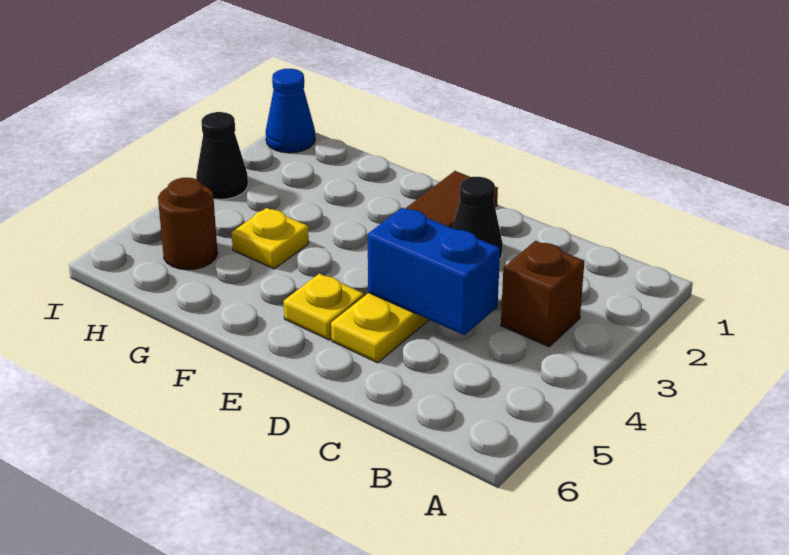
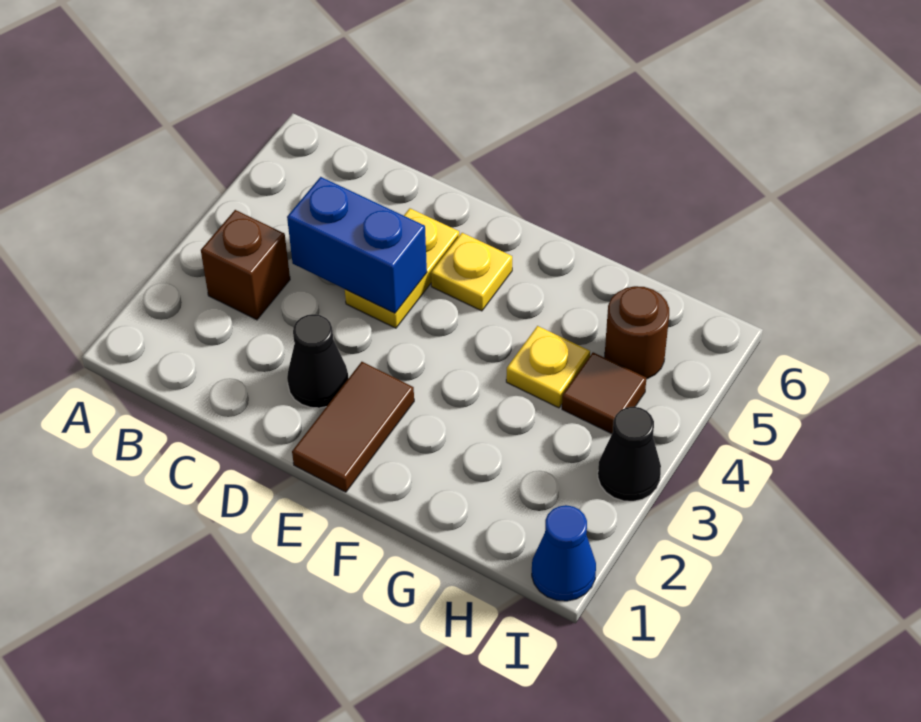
none -> brown tile H4 level 1

